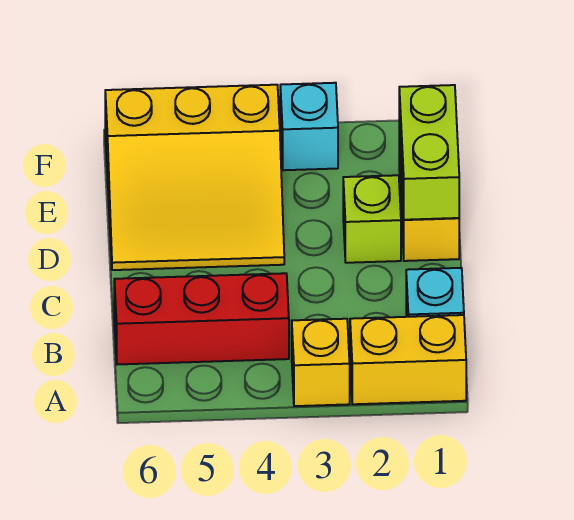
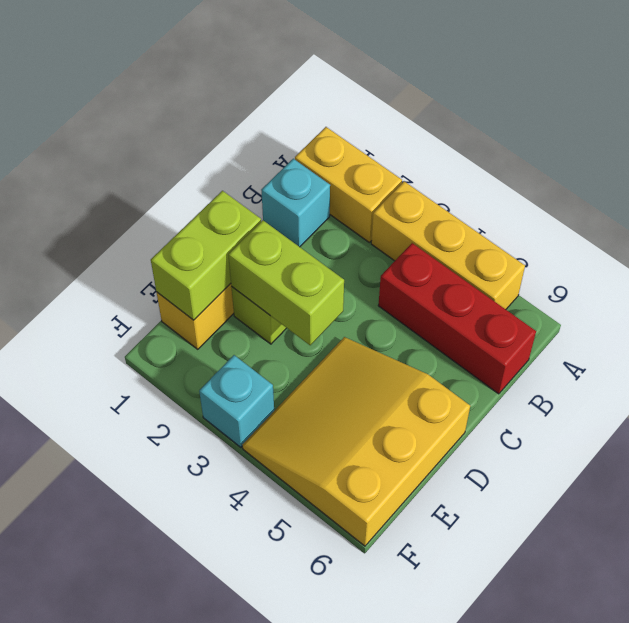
yellow brick A3 level 1 -> yellow brick A3:A5 level 1
none -> lime brick D2:D3 level 2
yellow slope D4:F6 level 1 top F -> yellow slope D4:F6 level 1 top 6

